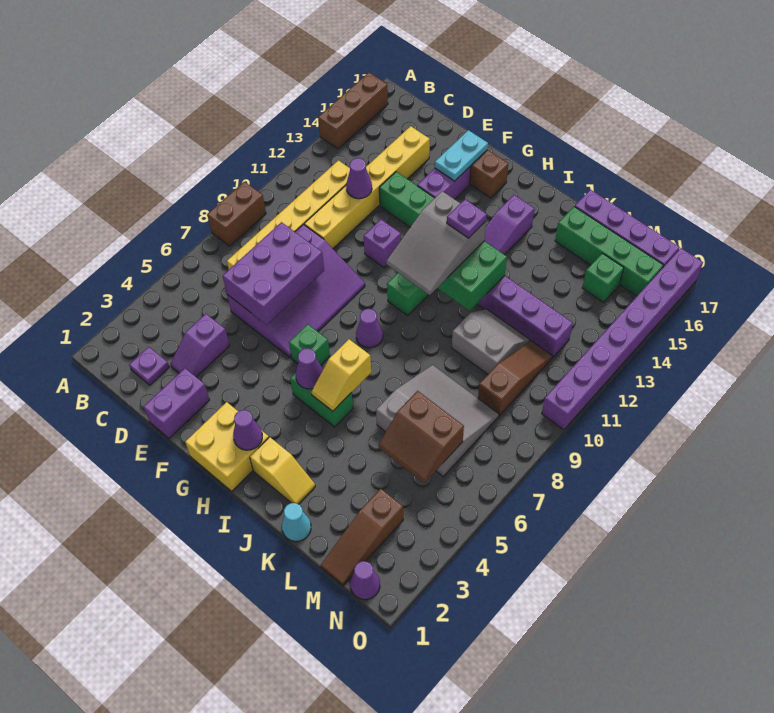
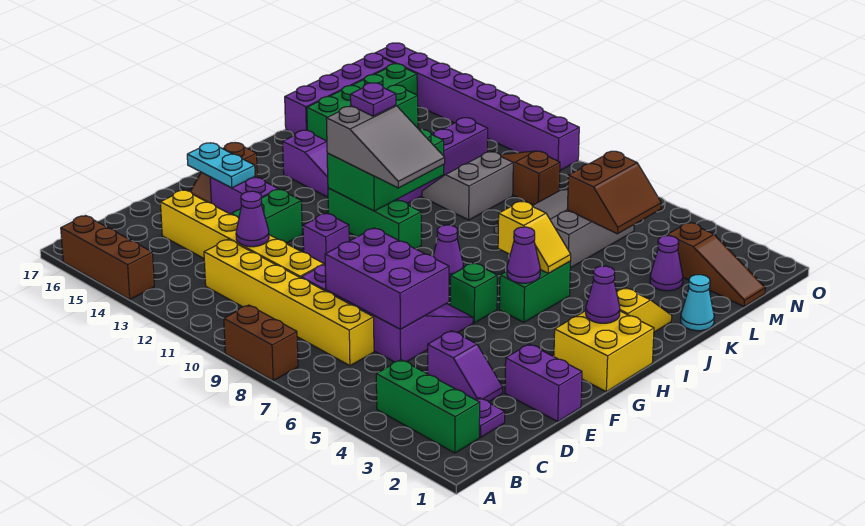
none -> green brick B2:B4 level 1
purple cone N1 level 1 -> purple cone L3 level 1

